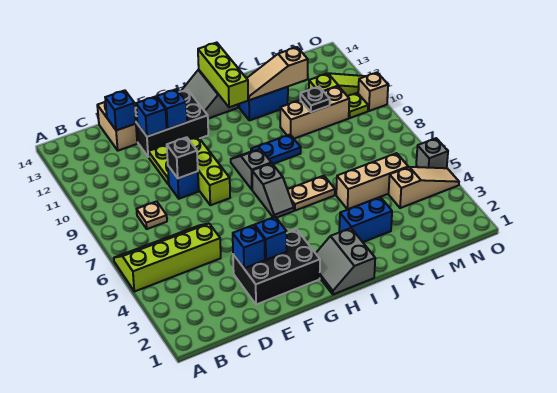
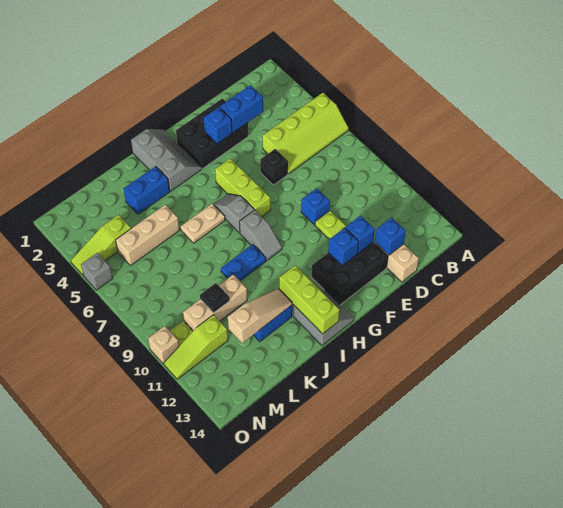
tan plate C8 level 1 -> none
blue brick E3 level 2 -> blue brick D3:E3 level 2
black brick E9 level 2 -> black brick E6 level 1
lime brick F8:F10 level 1 -> lime brick G5:G7 level 1
grey slope H1:I2 level 1 top I -> grey slope H1:I3 level 1 top I
tan slope M4:O4 level 1 top M -> lime slope M4:O4 level 1 top M

